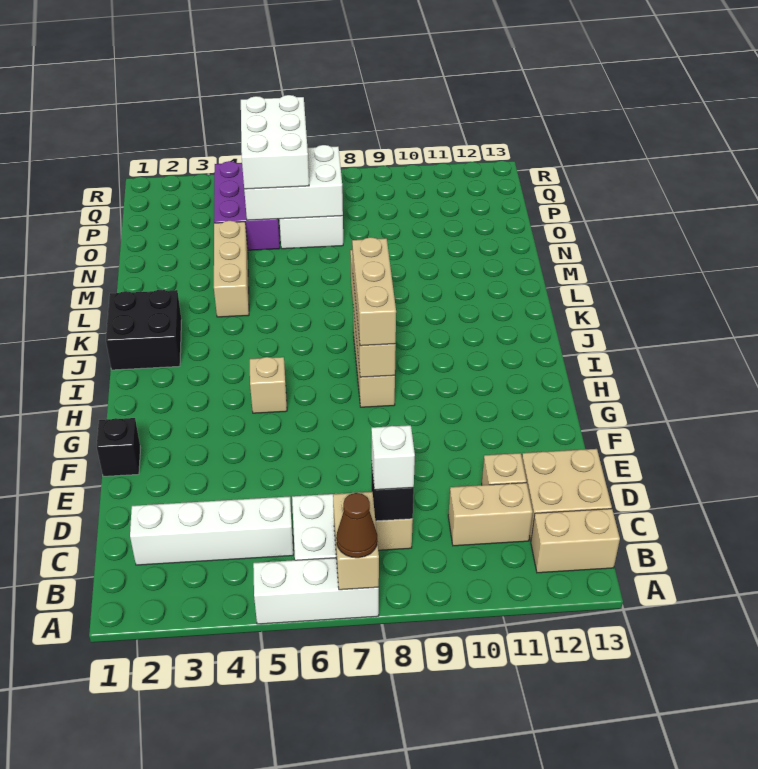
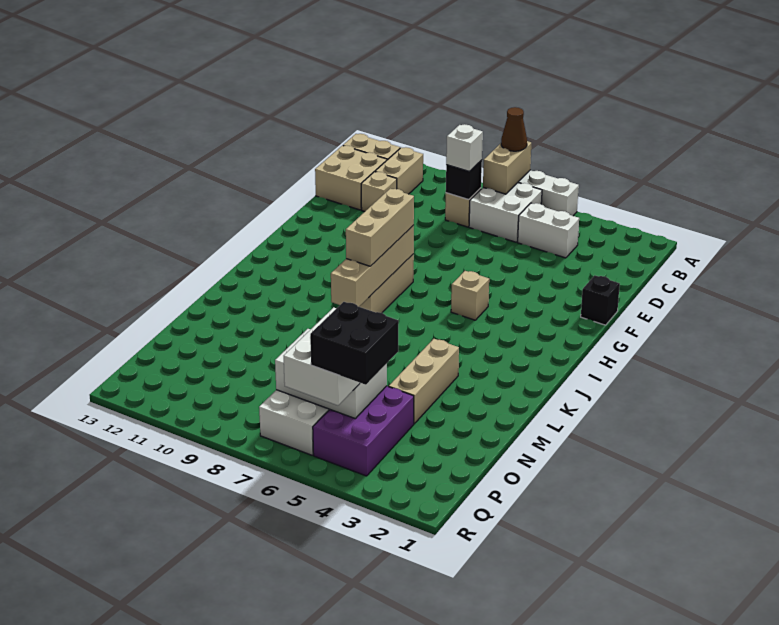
white brick C2:C5 level 1 -> white brick C4:C5 level 1
tan brick C10:C11 level 1 -> tan brick B11:C11 level 1
black brick J1:K2 level 1 -> black brick P4:Q5 level 4

